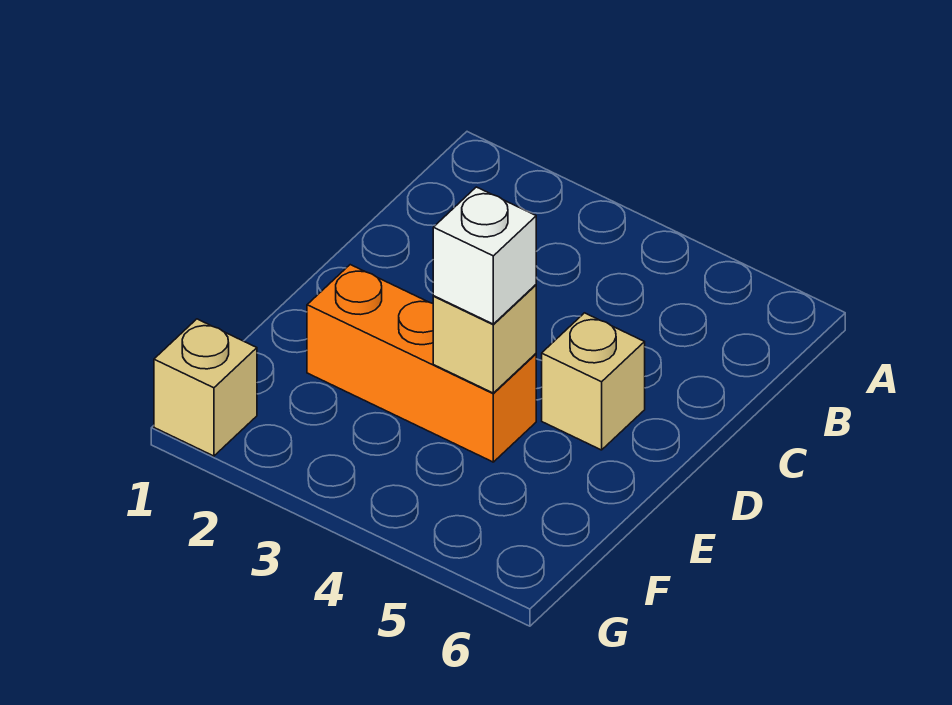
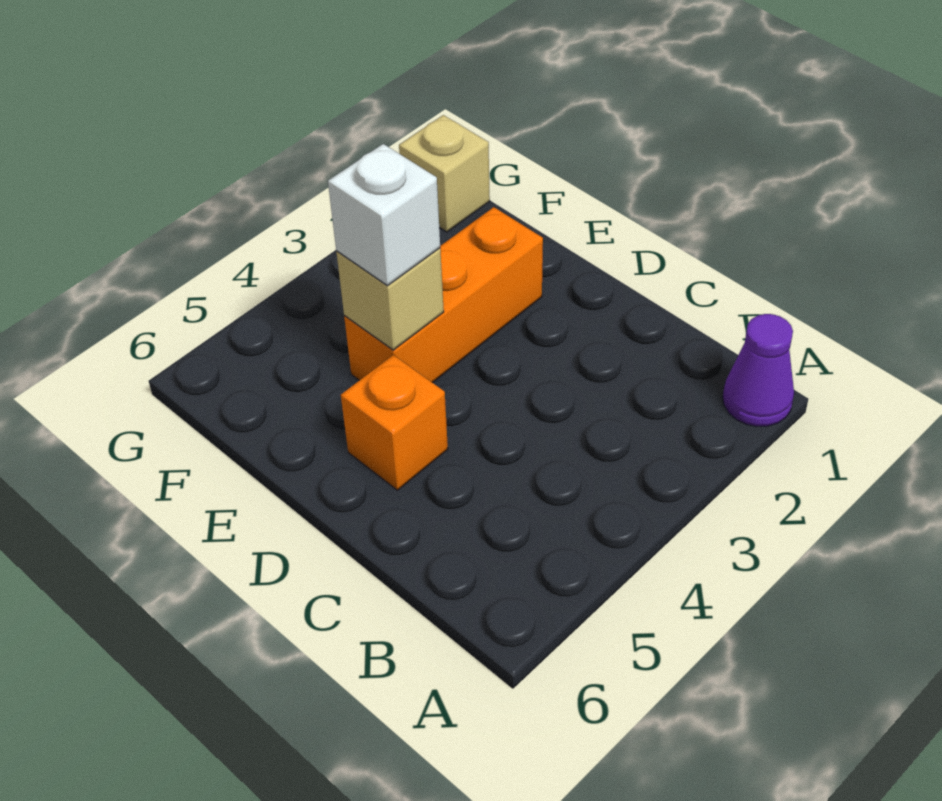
none -> purple cone A1 level 1
tan brick D5 level 1 -> orange brick D5 level 1

